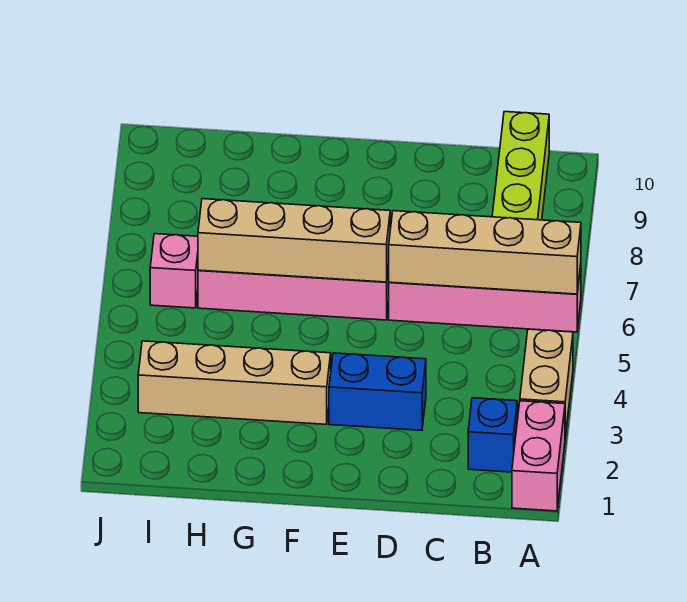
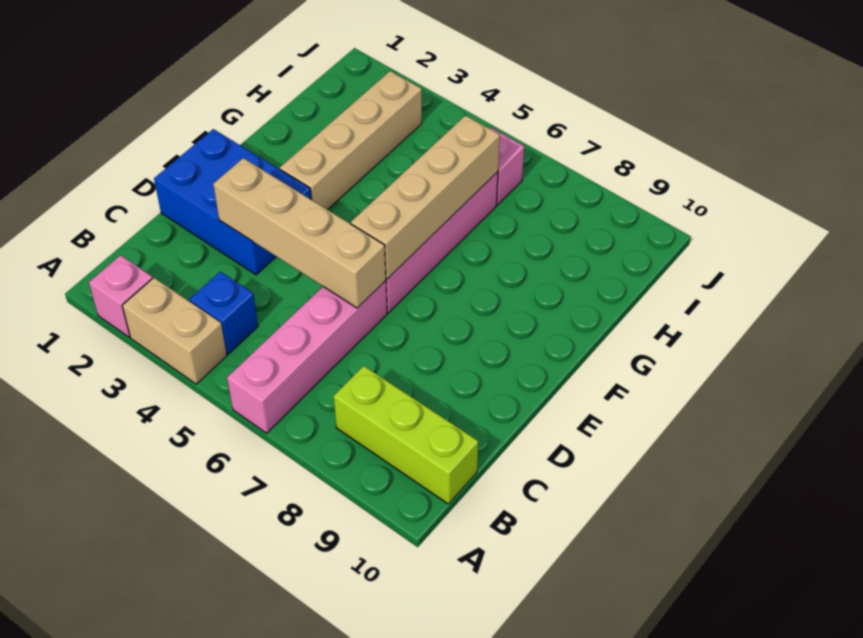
pink brick A1:A2 level 1 -> pink brick A2 level 1
tan brick A6:D6 level 2 -> tan brick D3:D6 level 2
blue brick B2 level 1 -> blue brick B4 level 1
blue brick D3:E3 level 1 -> blue brick D1:E3 level 1

